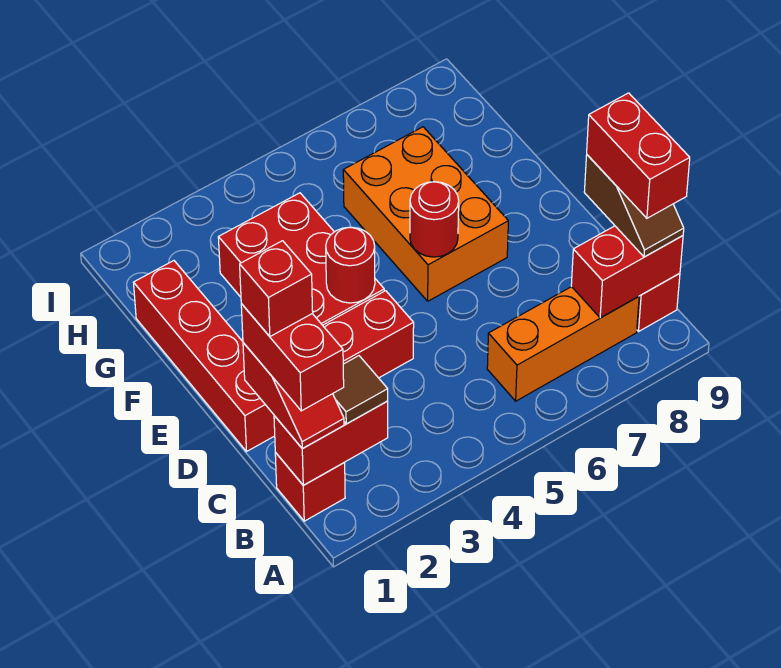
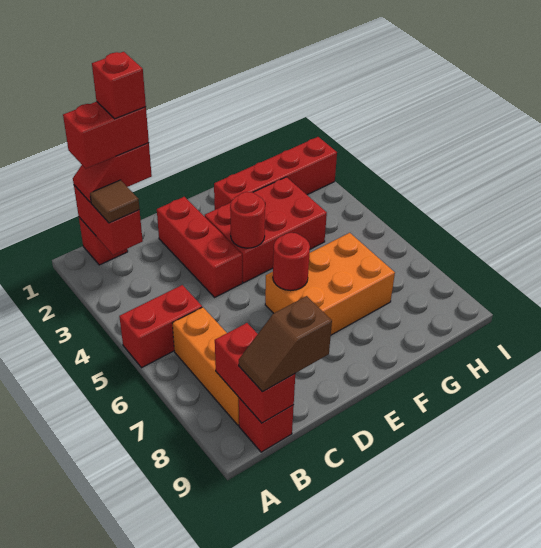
red brick B9:C9 level 4 -> red brick A5:B5 level 1
red brick D1:G1 level 1 -> red brick F2:I2 level 1

